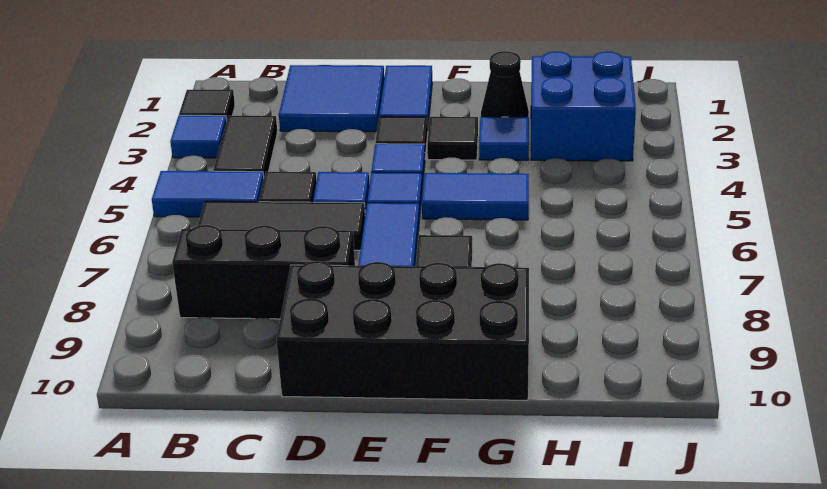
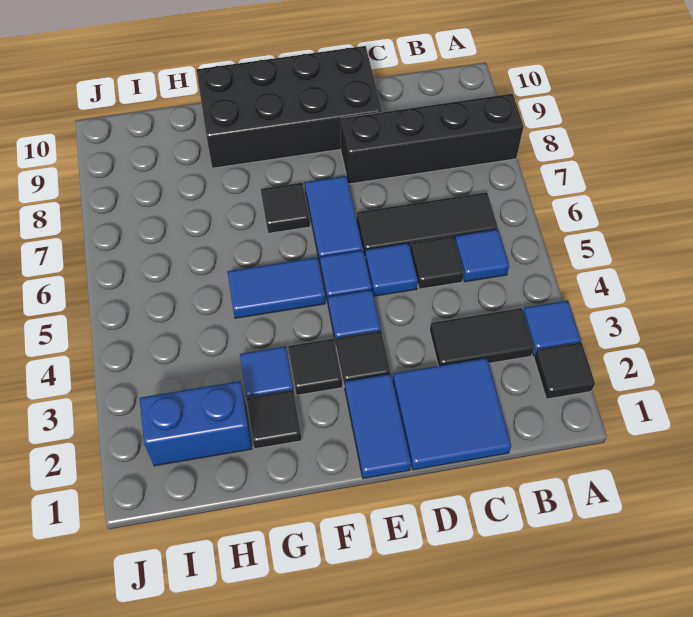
blue tile A5:B5 level 1 -> blue tile B5 level 1
black tile B3:B4 level 1 -> black tile B3:C3 level 1
black brick B8:D8 level 1 -> black brick A8:D8 level 1
black cone G2 level 1 -> black tile G2 level 1
blue brick H2:I3 level 1 -> blue brick H2:I2 level 1

